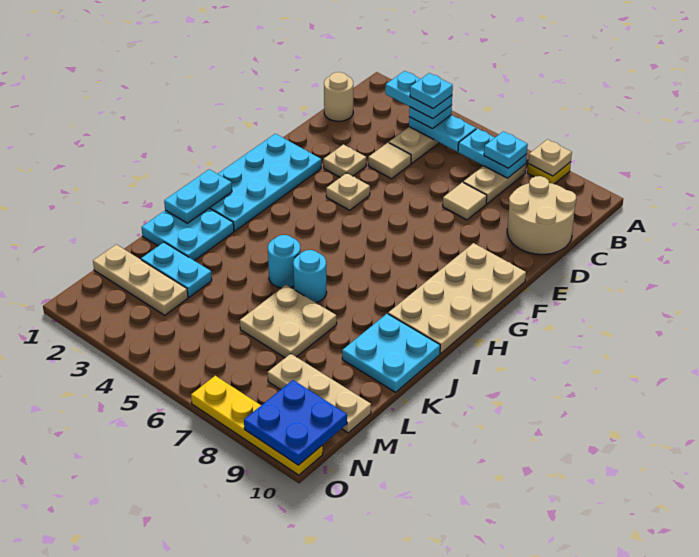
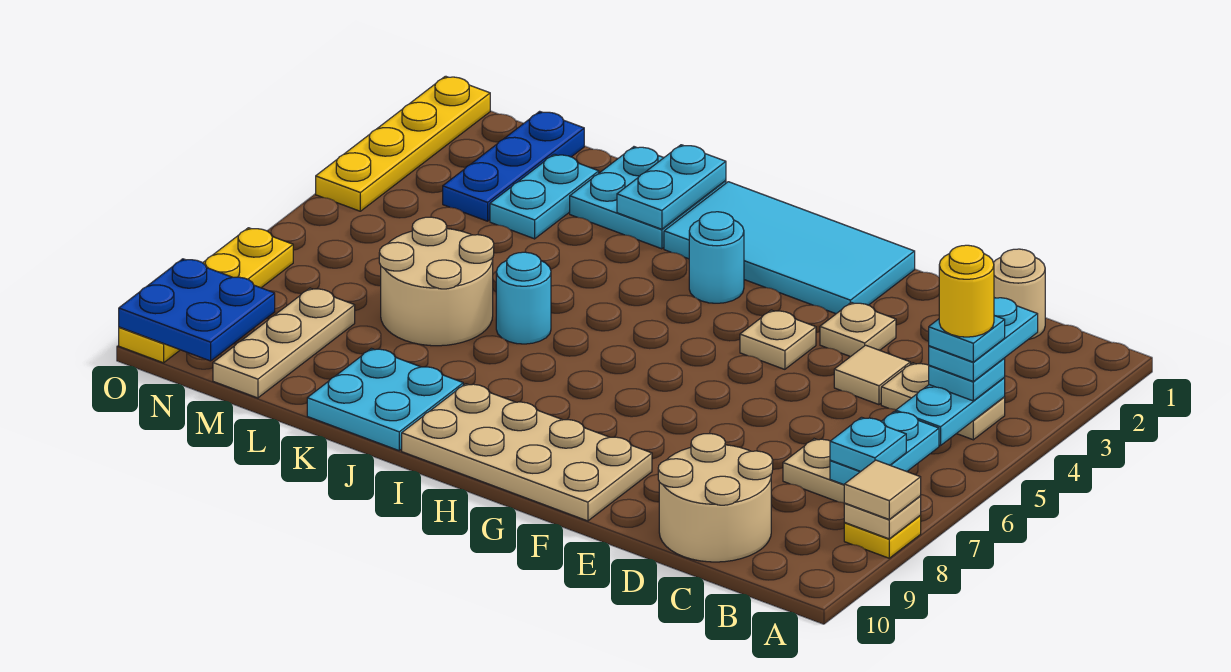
none -> yellow round brick B4 level 6
tan tile D7 level 1 -> tan tile A8 level 3
cyan plate F1:I2 level 1 -> cyan tile F1:I2 level 1
cyan plate I1:J1 level 2 -> cyan plate J1:J2 level 2
cyan round brick J5 level 1 -> cyan round brick H3 level 1
tan plate K6:L7 level 1 -> tan round brick K6:L7 level 1
tan plate M1:M3 level 1 -> blue plate M1:M3 level 1
none -> yellow plate O1:O4 level 1

